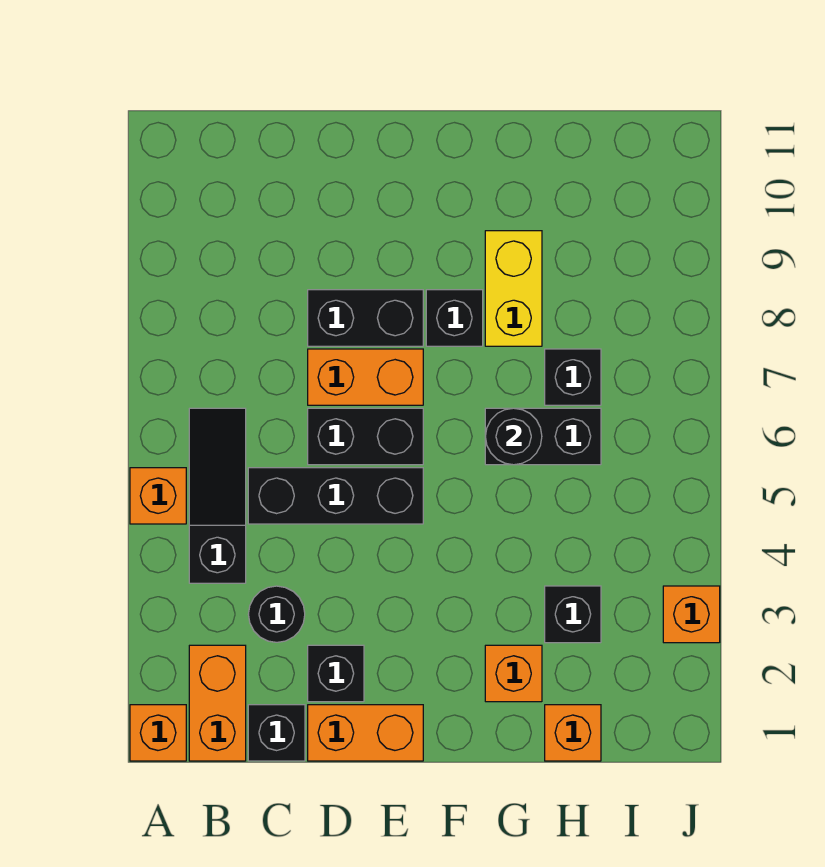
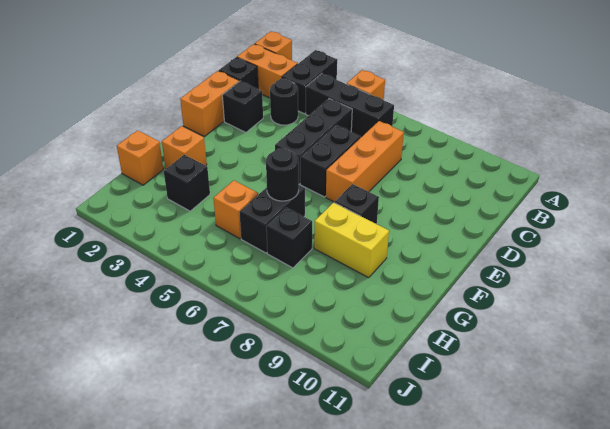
black slope B4:B6 level 1 top 4 -> black brick B4:B6 level 1
orange brick D7:E7 level 1 -> orange brick C7:E7 level 1
black brick D8:E8 level 1 -> black brick A3:B3 level 1
orange brick J3 level 1 -> orange brick H5 level 1

